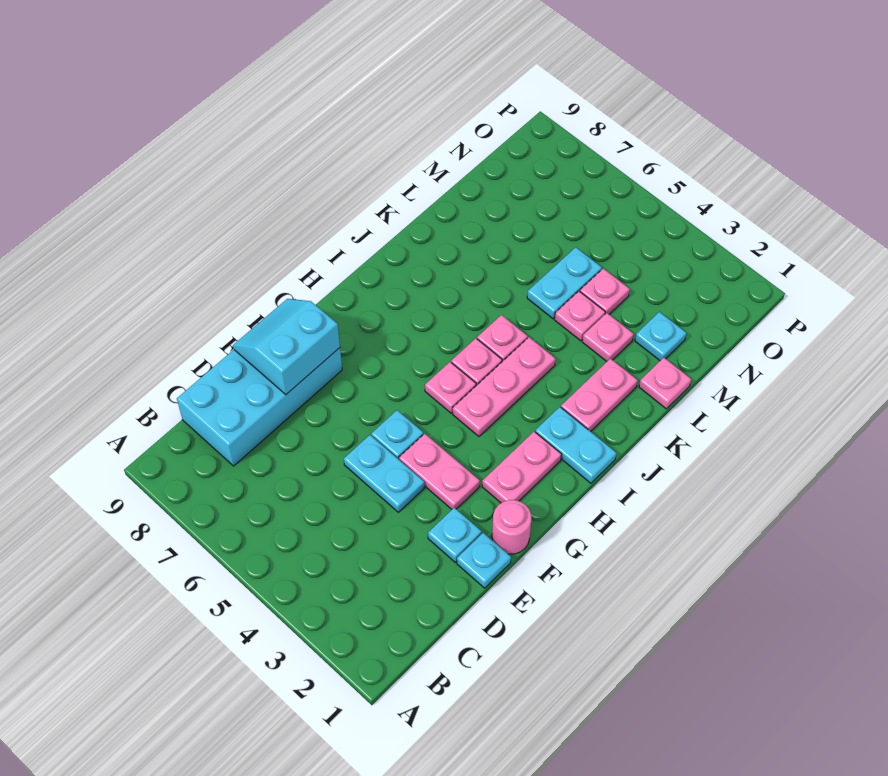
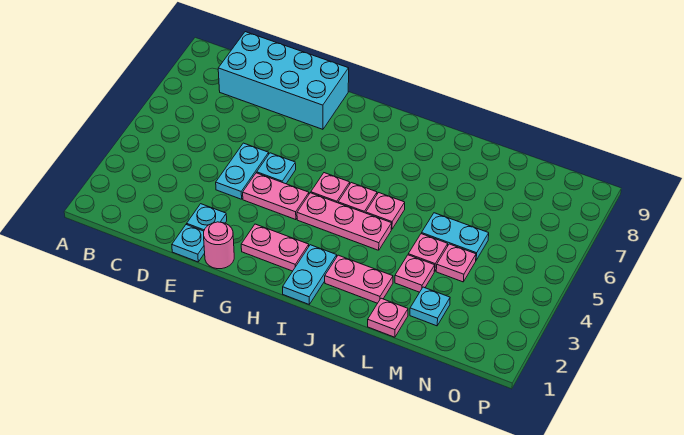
cyan slope E8:F9 level 2 top 8 -> none
pink plate F3:F4 level 1 -> pink plate F4:G4 level 1

